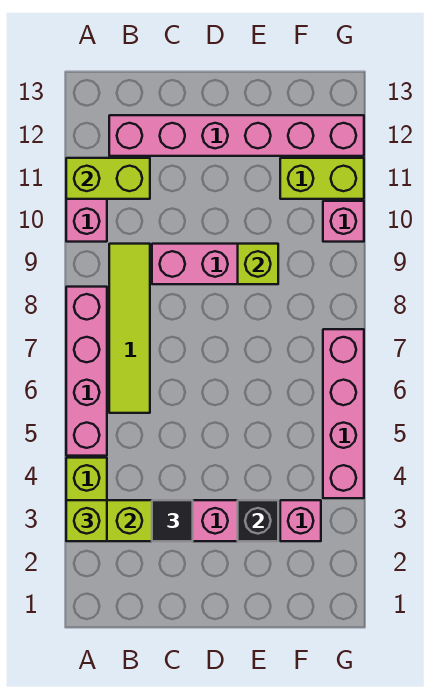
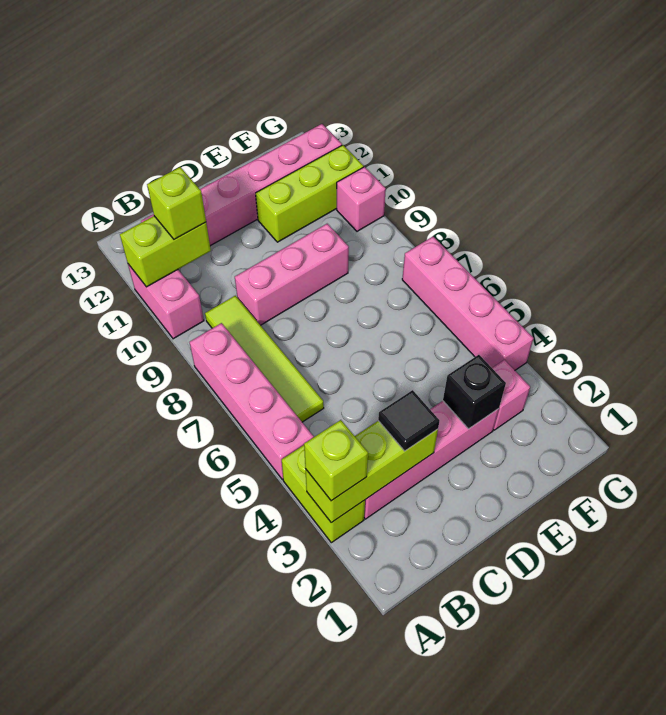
lime brick E9 level 2 -> lime brick B11 level 3
lime brick F11:G11 level 1 -> lime brick E11:G11 level 1

